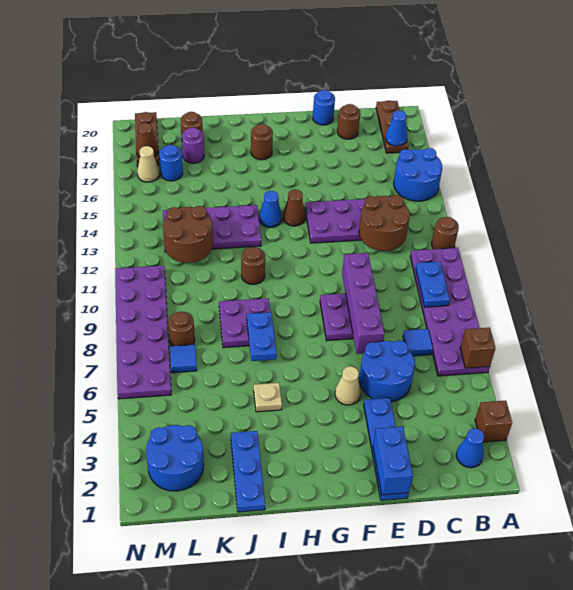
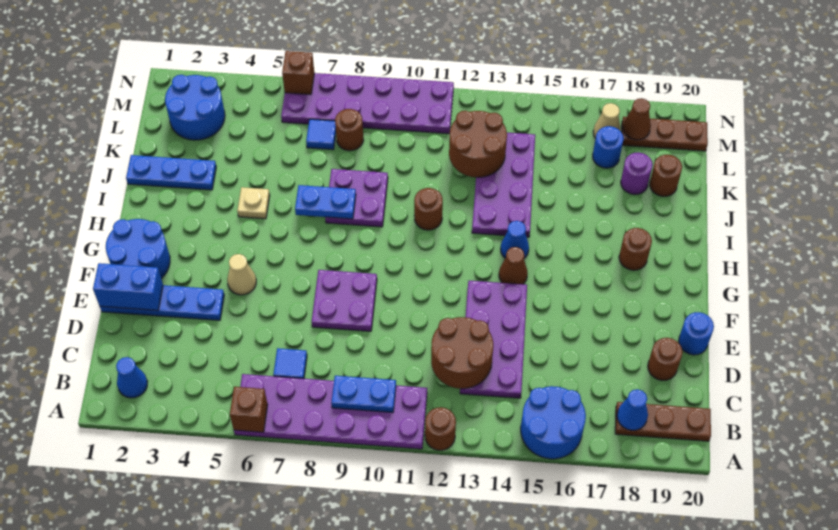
brown brick A3 level 1 -> brown brick N6 level 2
blue round brick D5:E6 level 1 -> blue round brick F1:G2 level 1
purple brick E7:E10 level 2 -> none

